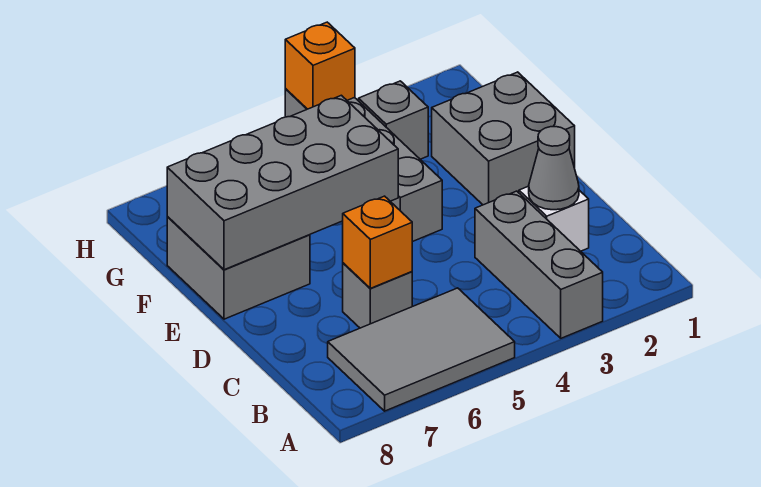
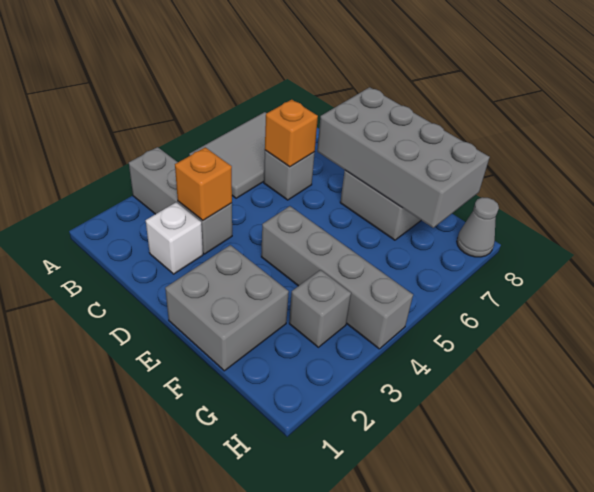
grey cone C2 level 2 -> grey cone H8 level 1
grey brick E5:F8 level 2 -> grey brick D7:G8 level 2
orange brick H4 level 2 -> orange brick C3 level 2

